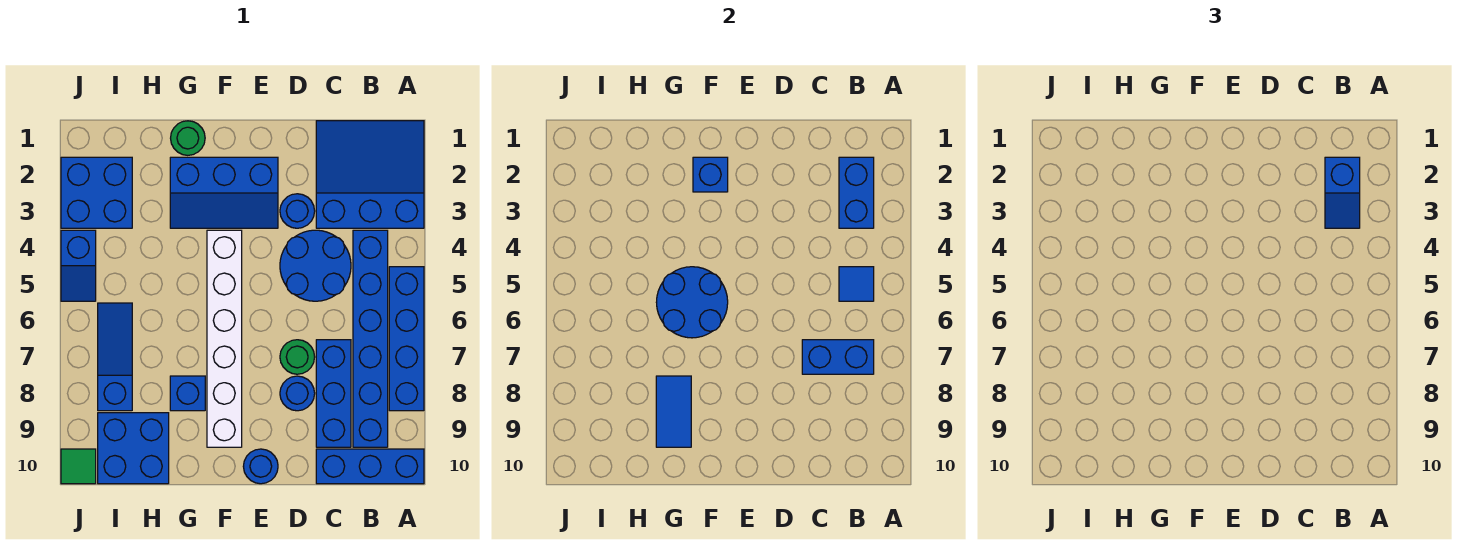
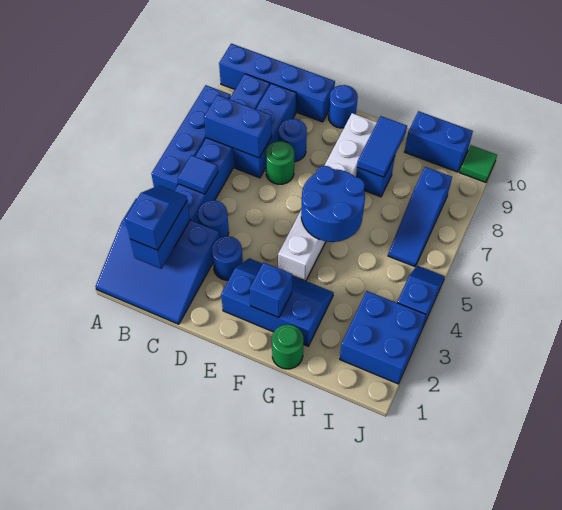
blue brick A10:C10 level 1 -> blue brick A10:D10 level 1
blue round brick C4:D5 level 1 -> blue round brick C4 level 1
blue brick H9:I10 level 1 -> blue brick H10:I10 level 1

